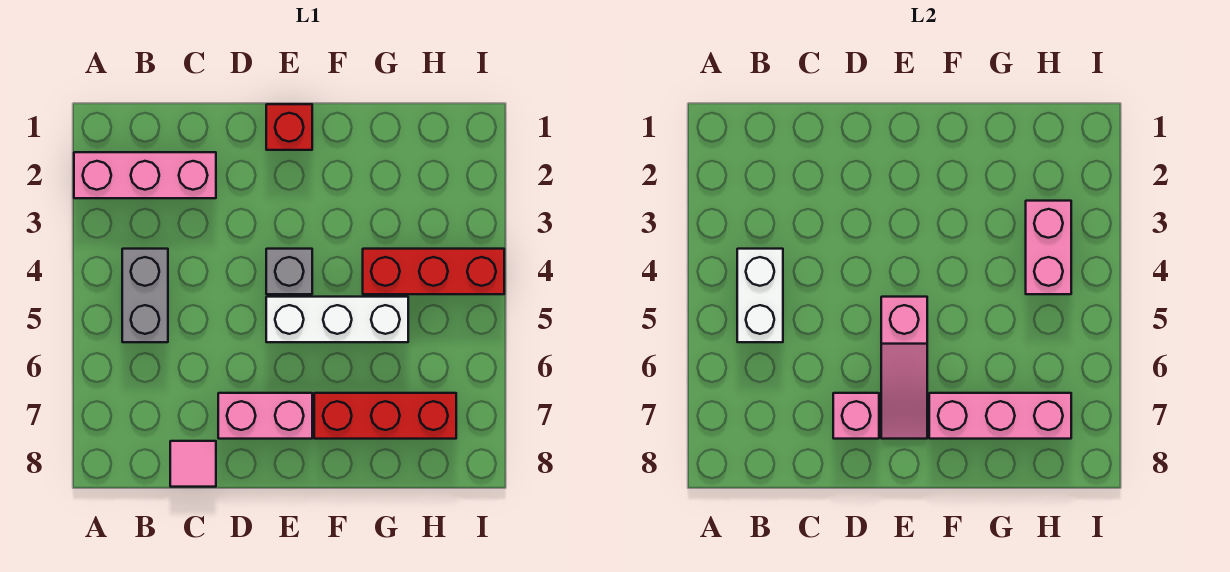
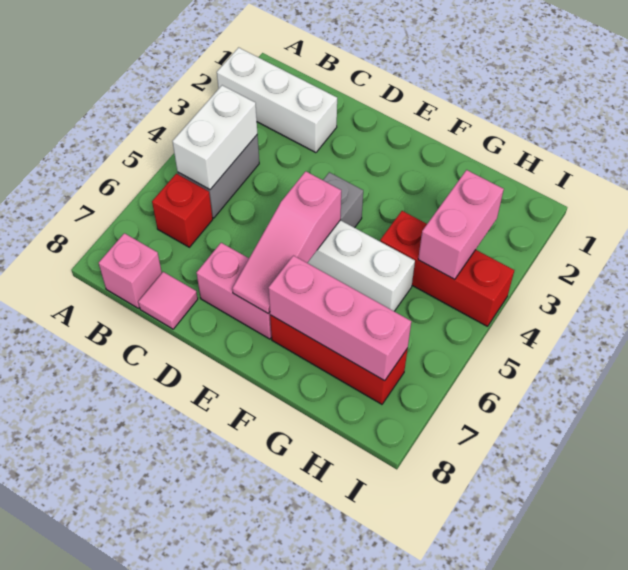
pink brick A2:C2 level 1 -> white brick A2:C2 level 1
pink brick D7 level 2 -> pink brick B8 level 1
red brick E1 level 1 -> red brick B6 level 1

